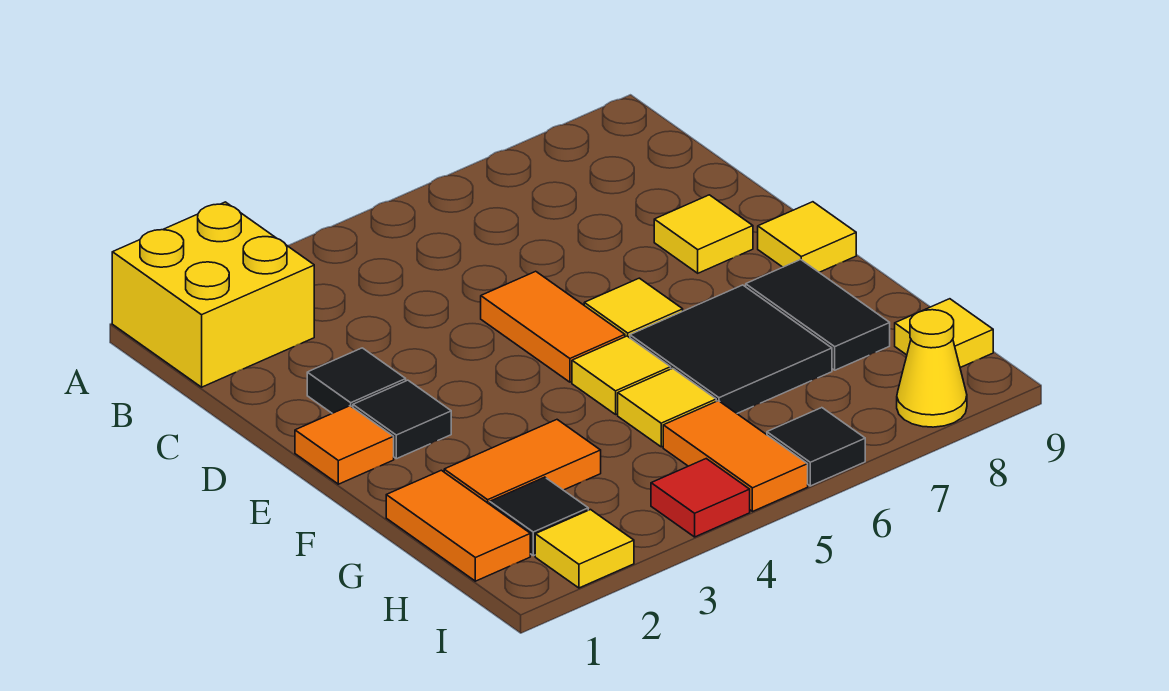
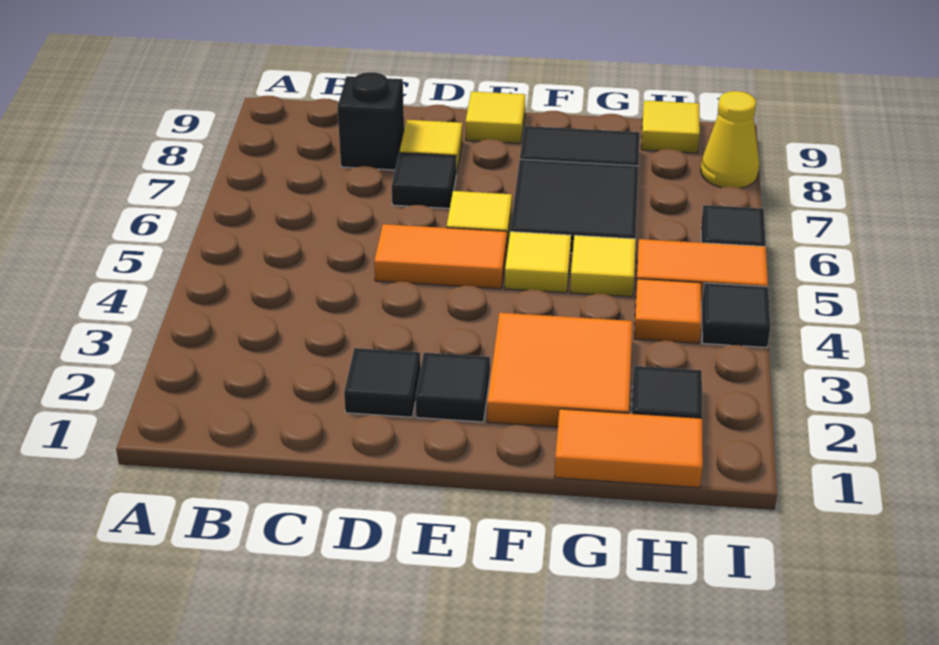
yellow brick A1:B2 level 1 -> none
none -> black brick C8 level 1
none -> black tile D7 level 1
orange tile E1 level 1 -> orange tile H4 level 1
orange tile G2:G3 level 1 -> orange tile F2:G3 level 1
yellow tile I2 level 1 -> none
red tile I4 level 1 -> black tile I4 level 1

